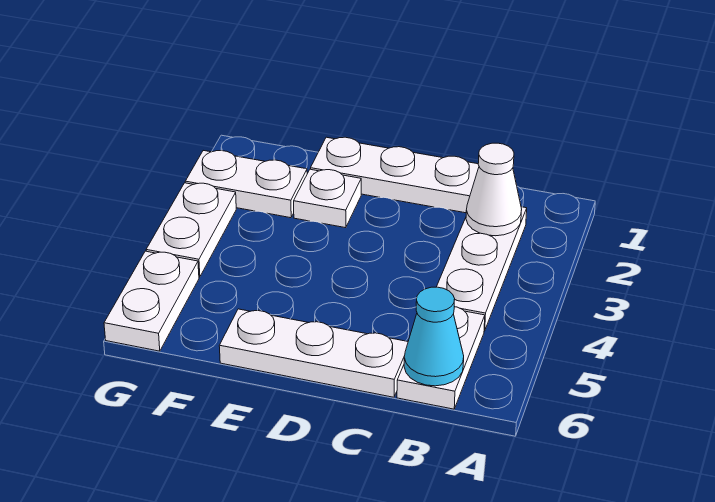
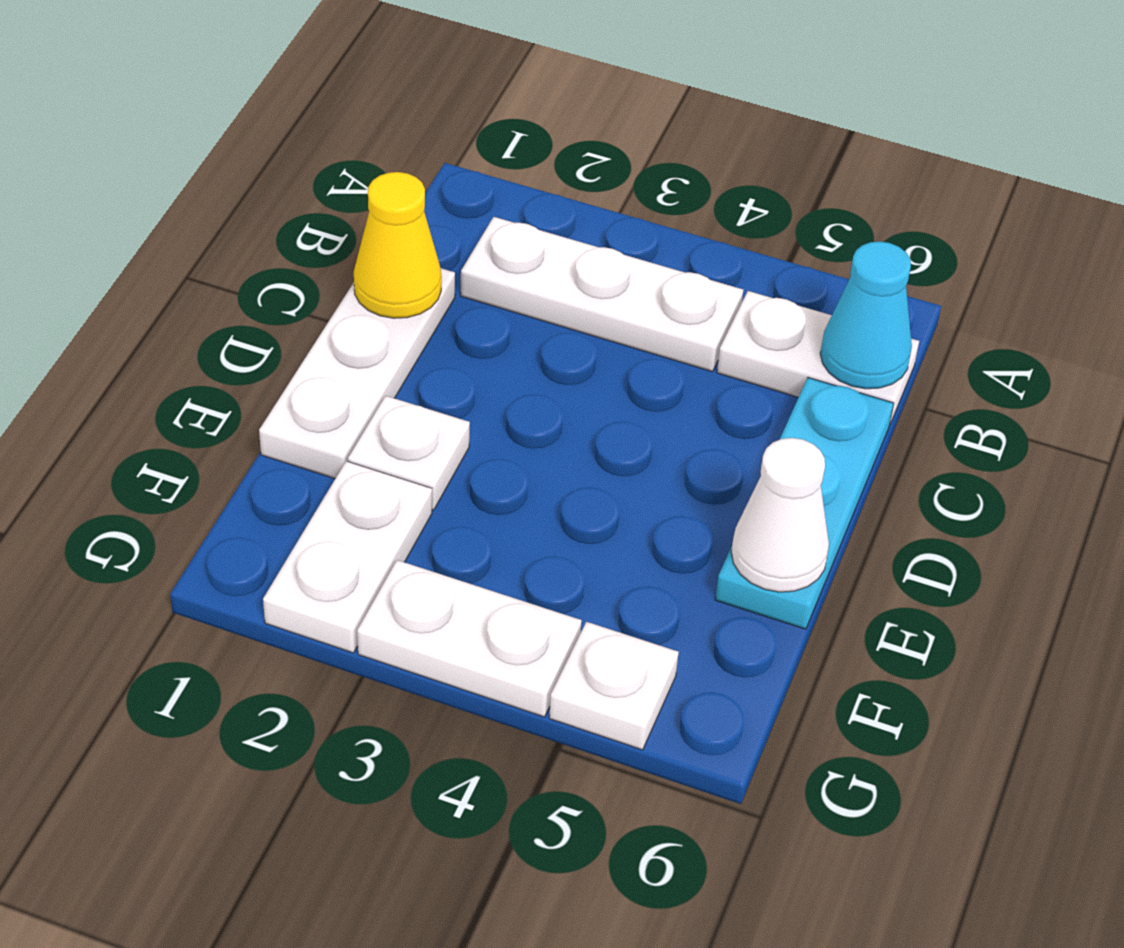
white cone B2 level 2 -> white cone E6 level 2
none -> yellow cone C1 level 2
white plate C6:E6 level 1 -> cyan plate C6:E6 level 1
white plate G5:G6 level 1 -> white plate G5 level 1

